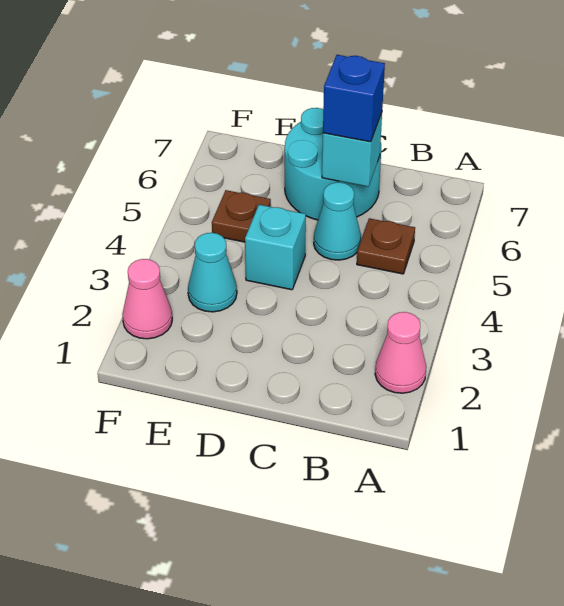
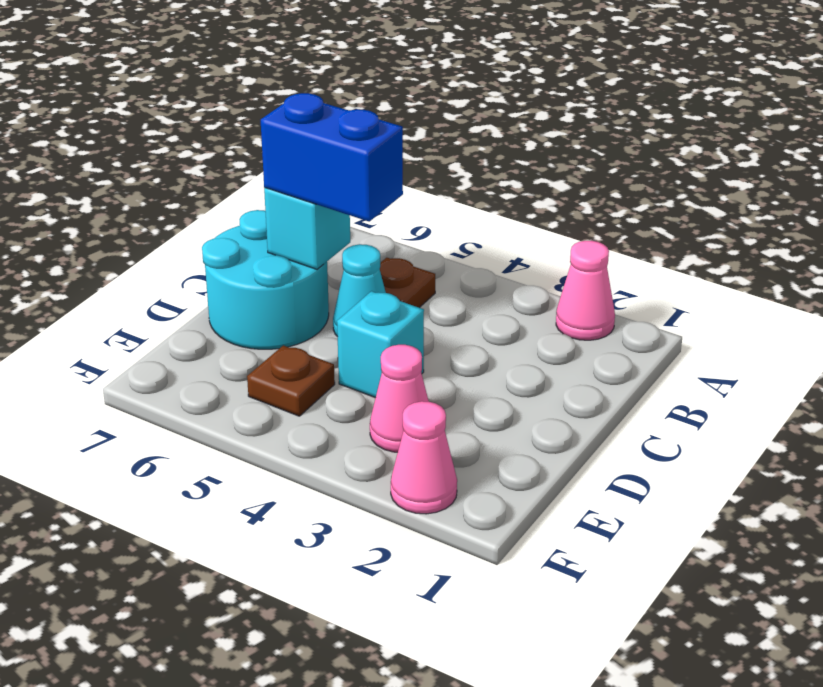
blue brick C6 level 3 -> blue brick C5:C6 level 3
cyan cone E3 level 1 -> pink cone E3 level 1

